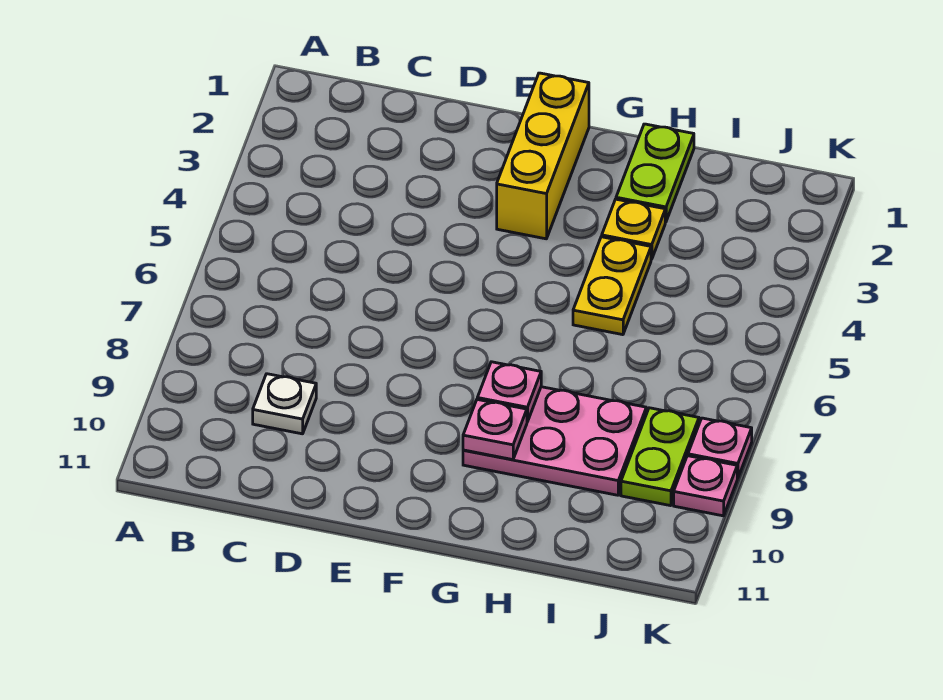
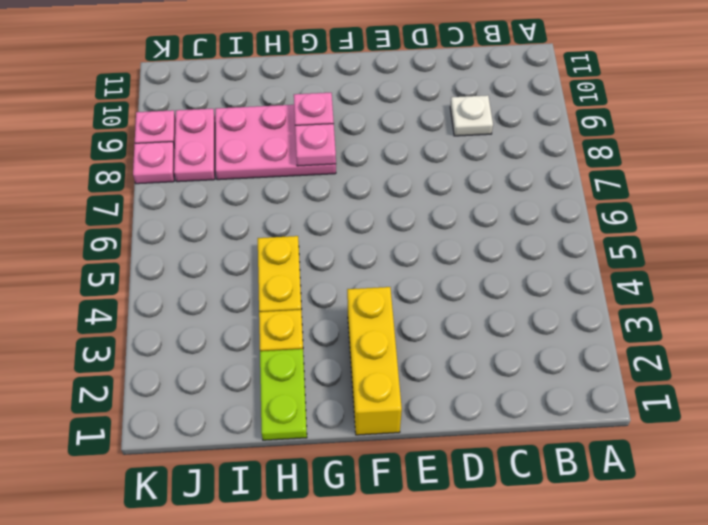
lime plate J8:J9 level 1 -> pink plate J8:J9 level 1

